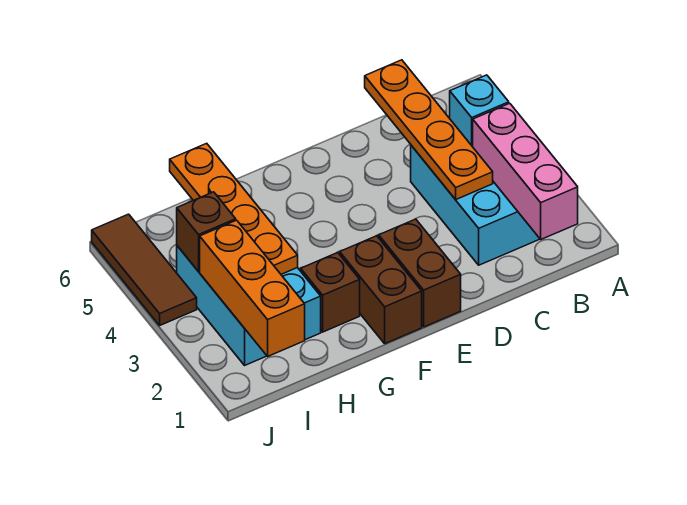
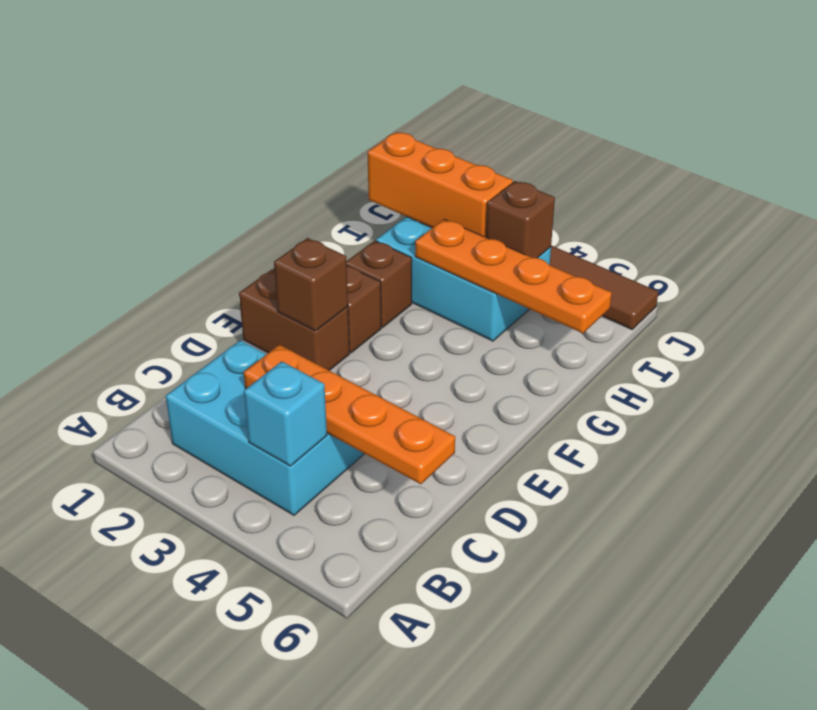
pink brick B1:B3 level 2 -> none
none -> brown brick E2 level 2

